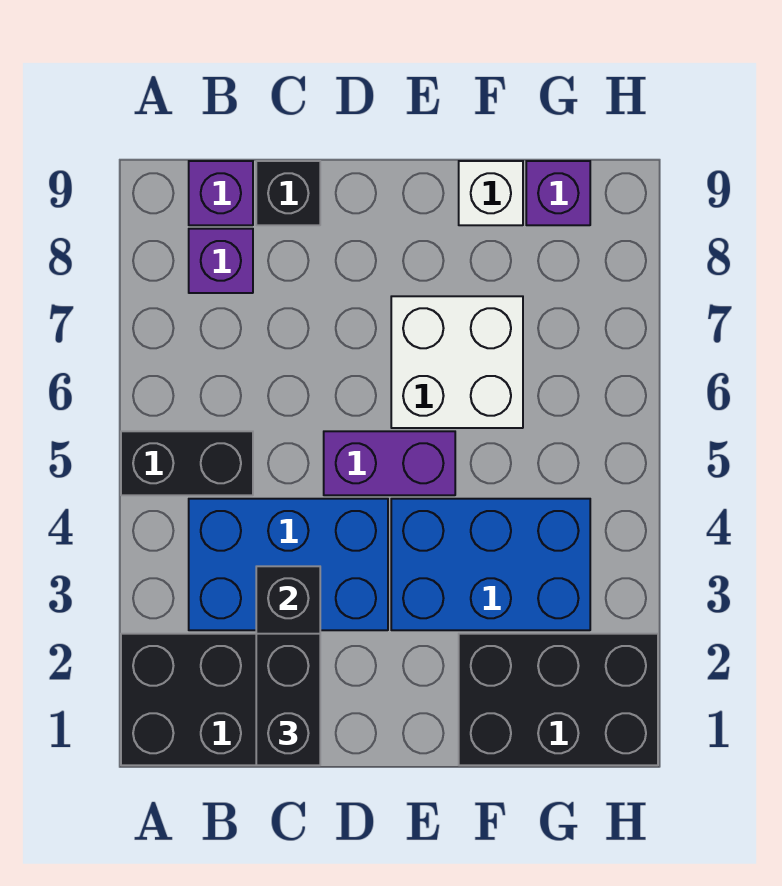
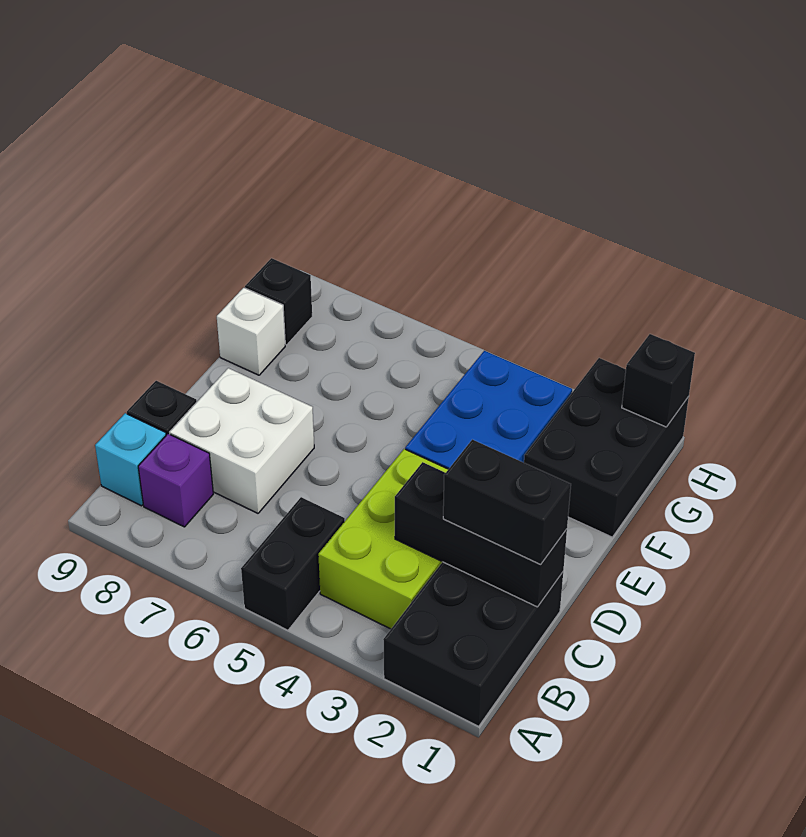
blue brick B3:D4 level 1 -> lime brick B3:D4 level 1
purple brick B9 level 1 -> cyan brick B9 level 1
purple brick D5:E5 level 1 -> none
white brick E6:F7 level 1 -> white brick C7:D8 level 1
purple brick G9 level 1 -> black brick G9 level 1
none -> black brick H1 level 2

